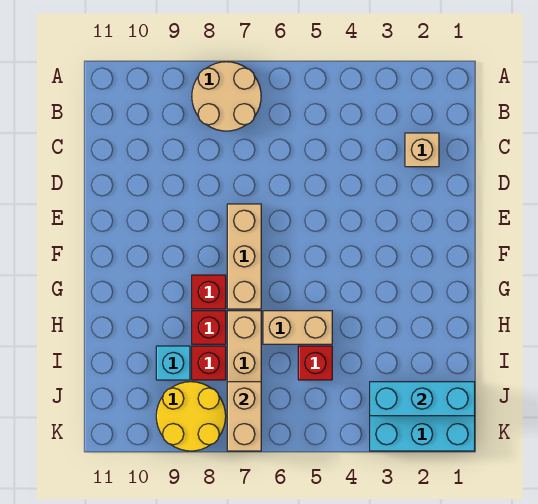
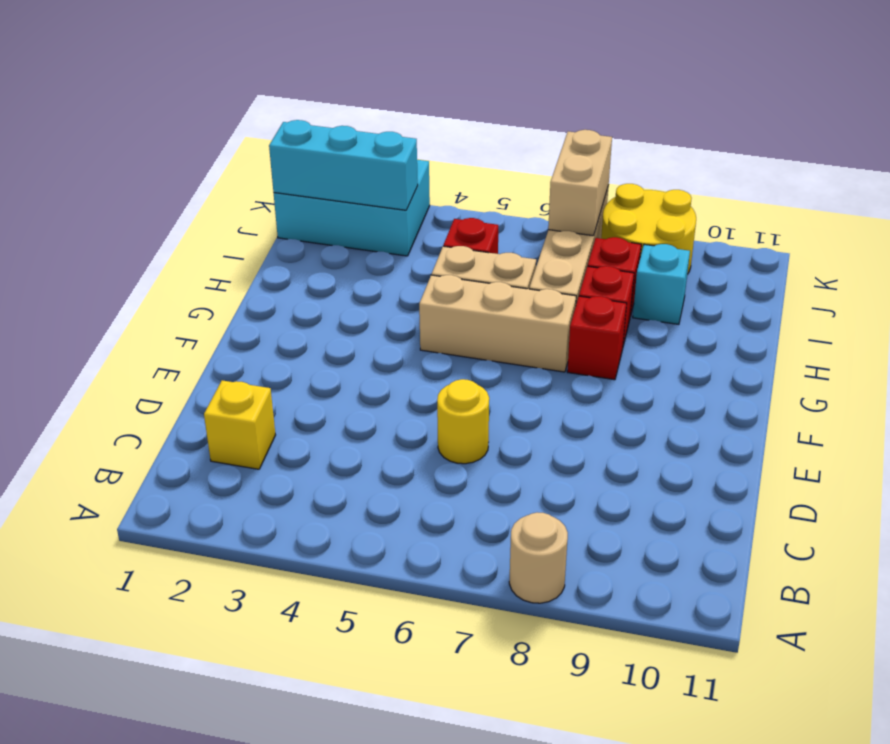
tan round brick A7:B8 level 1 -> tan round brick A8 level 1
tan brick C2 level 1 -> yellow brick C2 level 1
none -> yellow round brick D6 level 1
tan brick E7:G7 level 1 -> tan brick G5:G7 level 1

